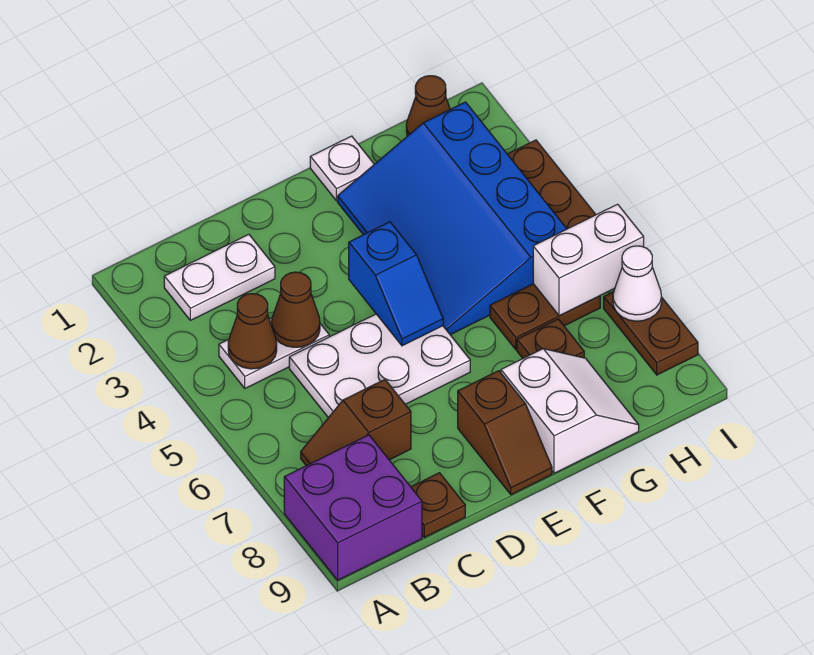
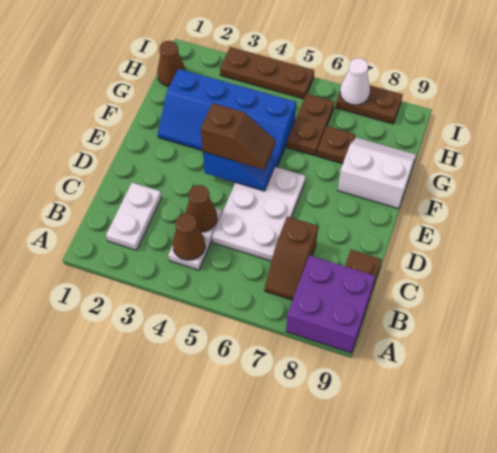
brown slope E8:E9 level 1 top 8 -> brown slope E4:E5 level 3 top 4
white plate F1 level 1 -> none
blue slope F2:H5 level 1 top H -> blue slope F2:G5 level 1 top G
white brick H6:I6 level 2 -> none

